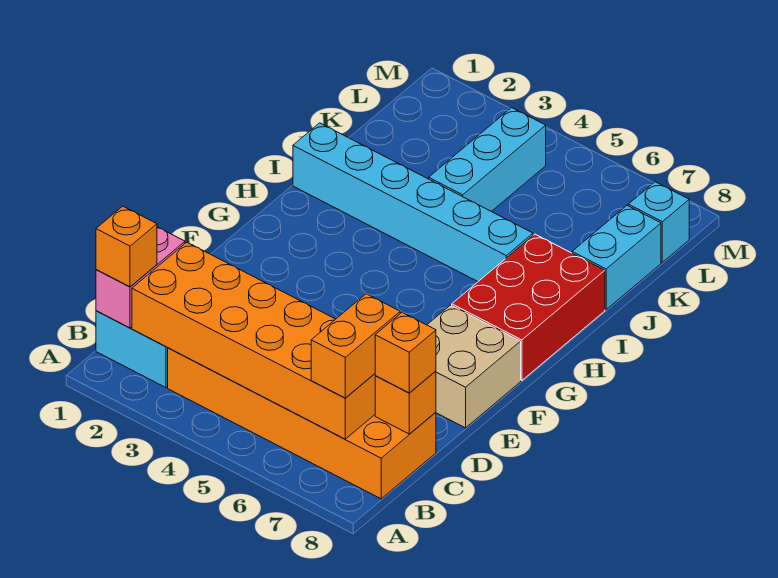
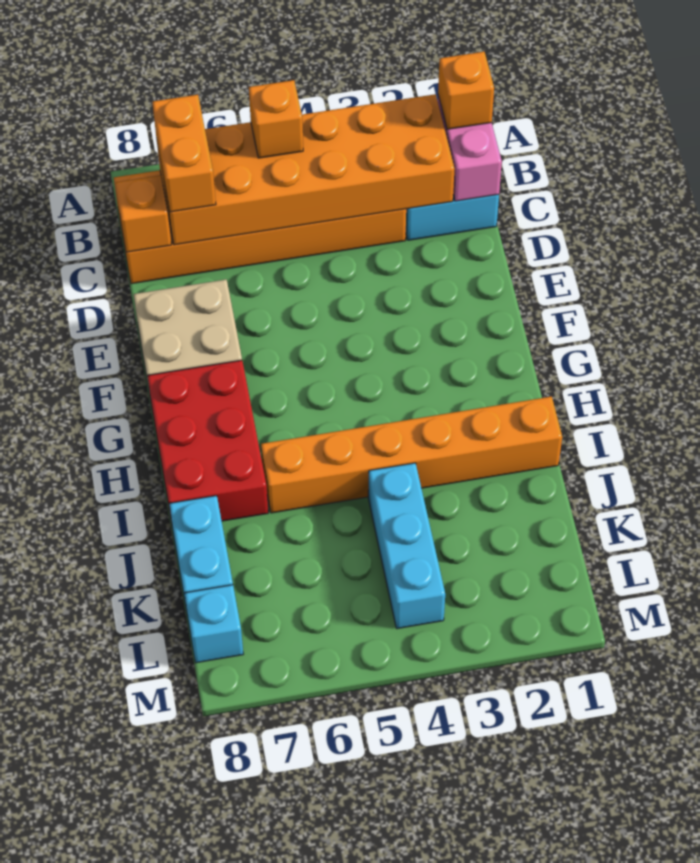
orange brick C8 level 3 -> orange brick B5 level 3
cyan brick I1:I6 level 1 -> orange brick I1:I6 level 1

